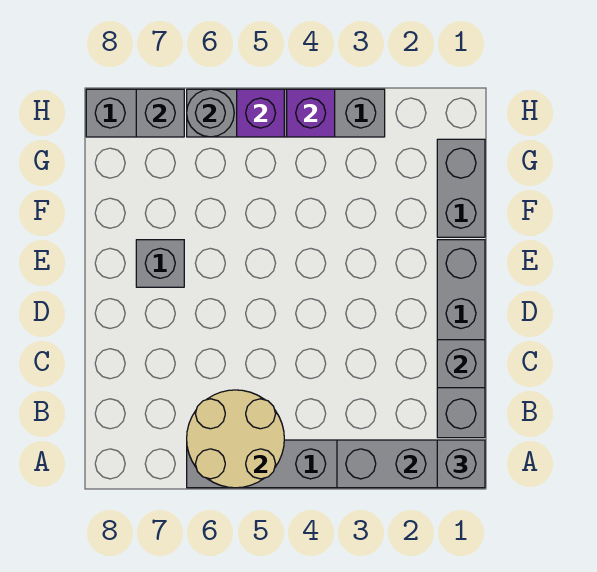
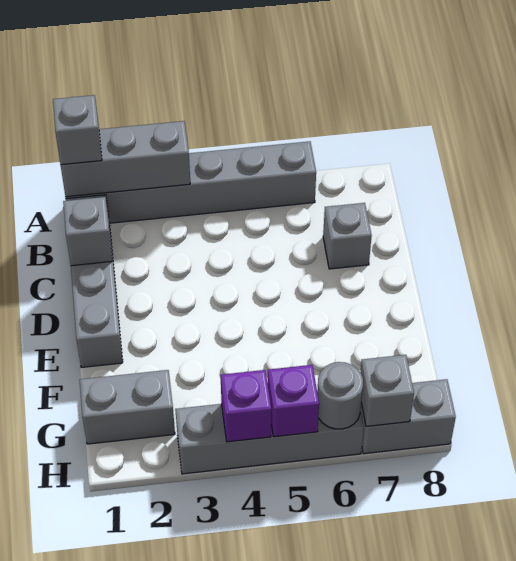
tan round brick A5:B6 level 2 -> none
grey brick E7 level 1 -> grey brick C7 level 1
grey brick F1:G1 level 1 -> grey brick G1:G2 level 1

